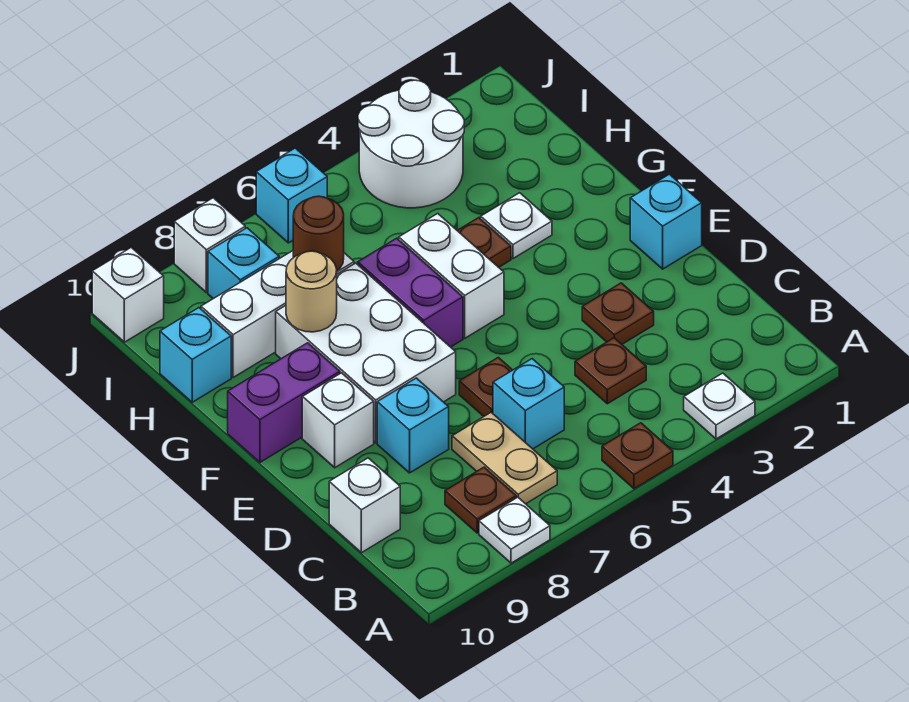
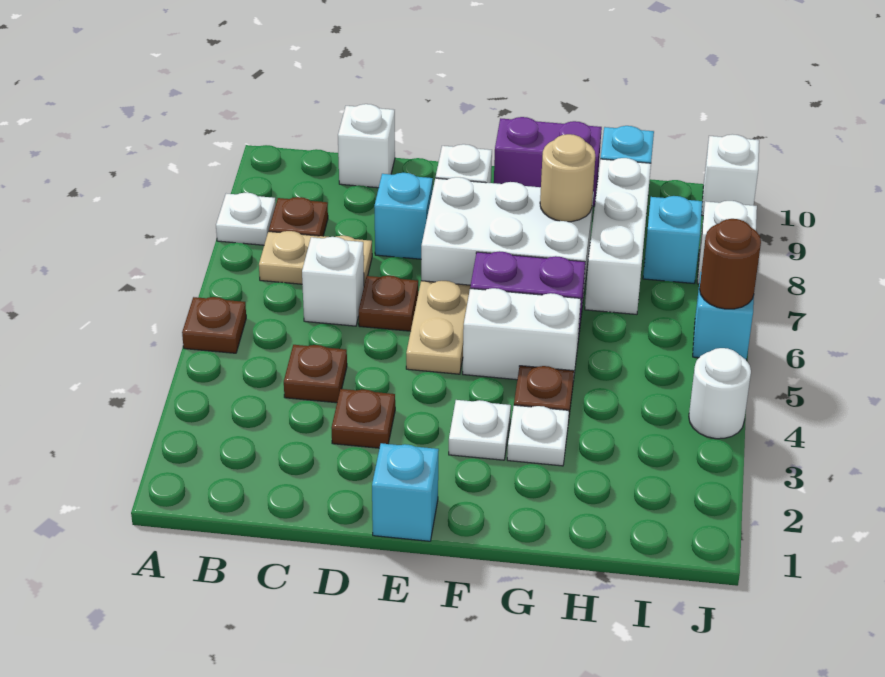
white plate A3 level 1 -> white plate F3 level 1
cyan brick C6 level 1 -> white brick C6 level 1
none -> tan plate E5:E6 level 1
purple brick F9:F10 level 1 -> purple brick F10:G10 level 1
brown round brick H7 level 2 -> brown round brick J6 level 2
white round brick I3:J4 level 1 -> white round brick J4 level 1

